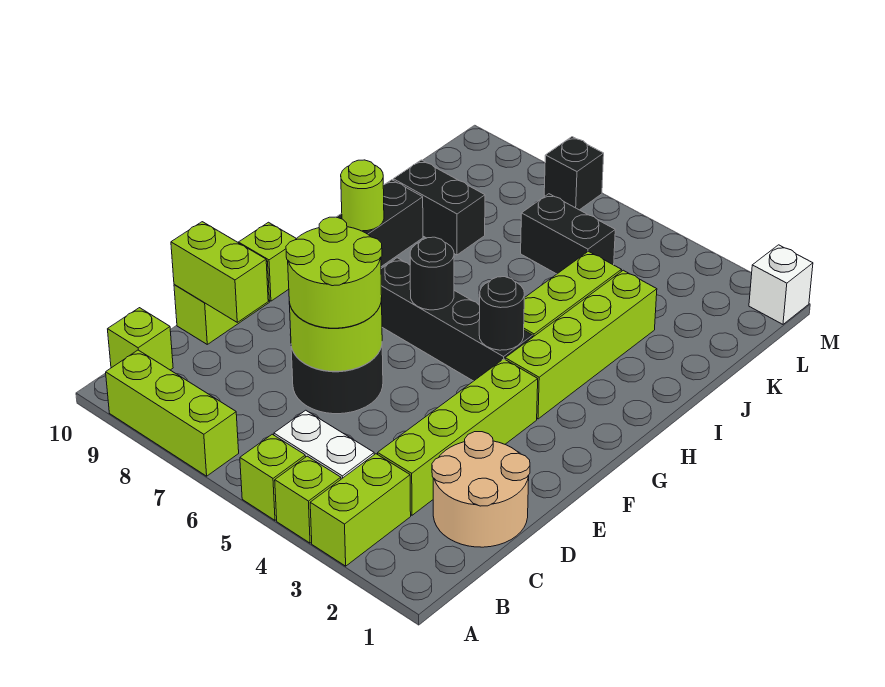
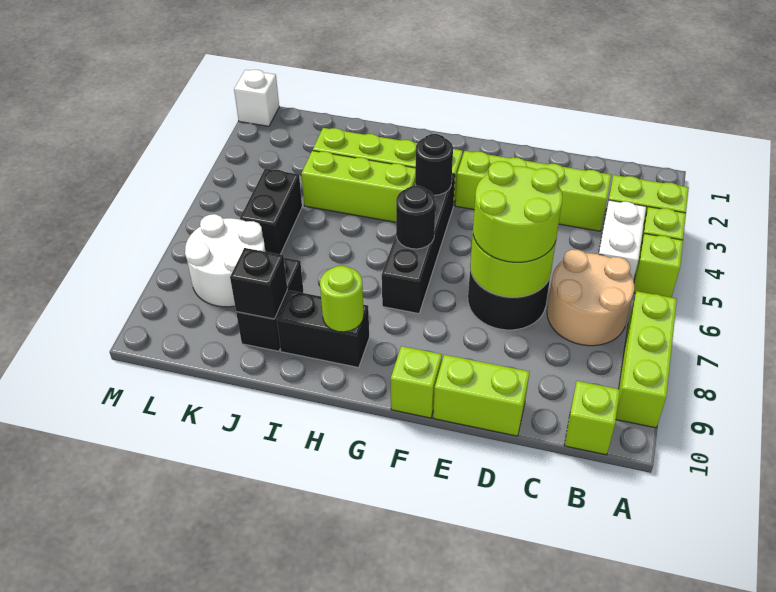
tan round brick C1:D2 level 1 -> tan round brick B6:C7 level 1
lime brick D9:D10 level 2 -> none
none -> white round brick K7:L8 level 1
black brick M7 level 1 -> black brick J9 level 2

